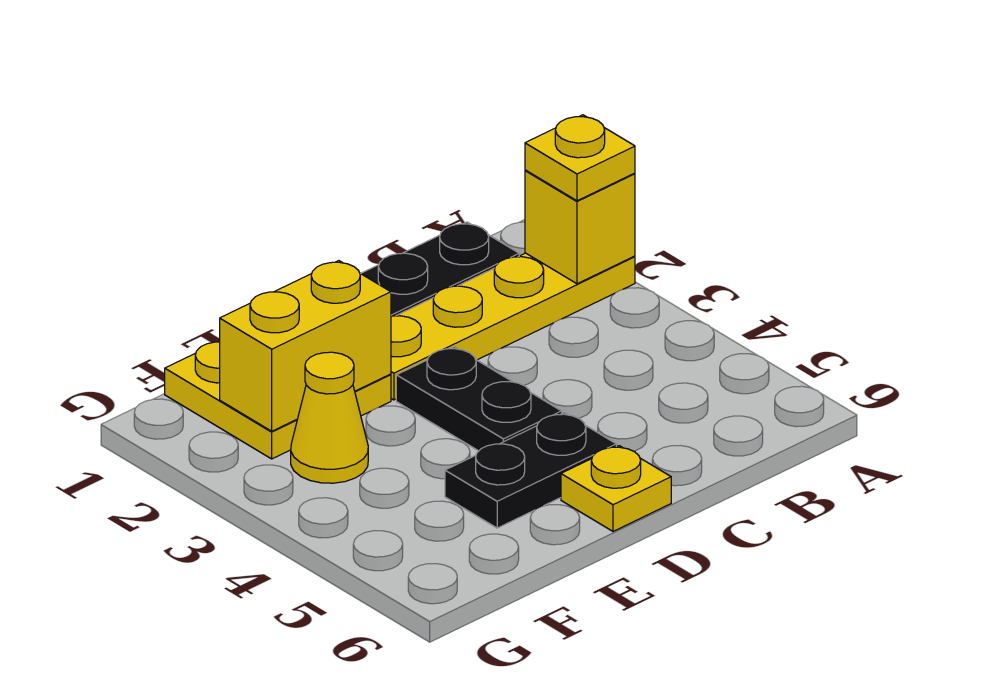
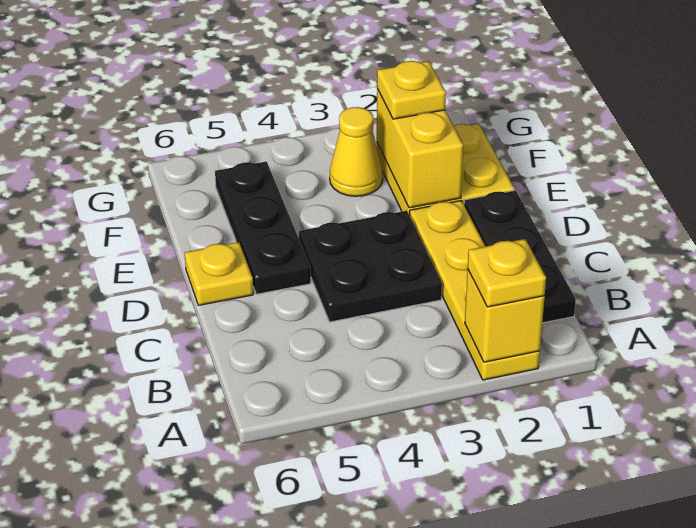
black plate D3:D4 level 1 -> black plate C3:D4 level 1
black plate D5:E5 level 1 -> black plate D5:F5 level 1
none -> yellow plate F2 level 3

